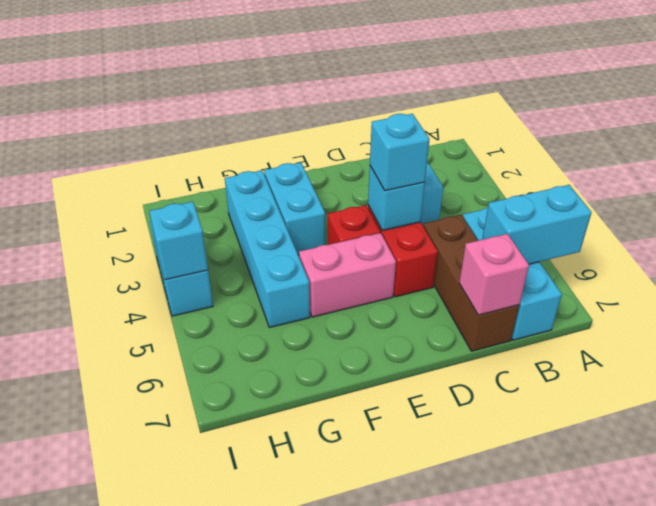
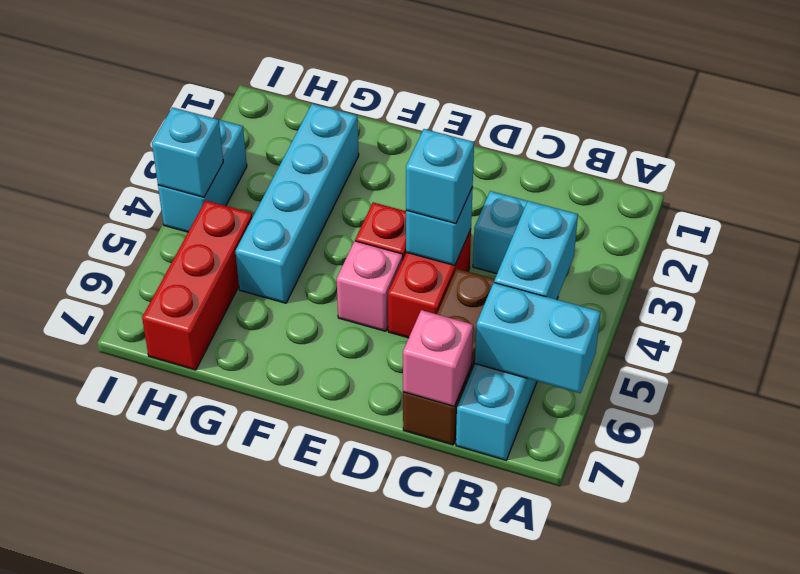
pink brick E5:F5 level 1 -> pink brick E5 level 1
cyan brick F2:F3 level 1 -> cyan brick B4:B5 level 2
none -> red brick H5:H7 level 1

